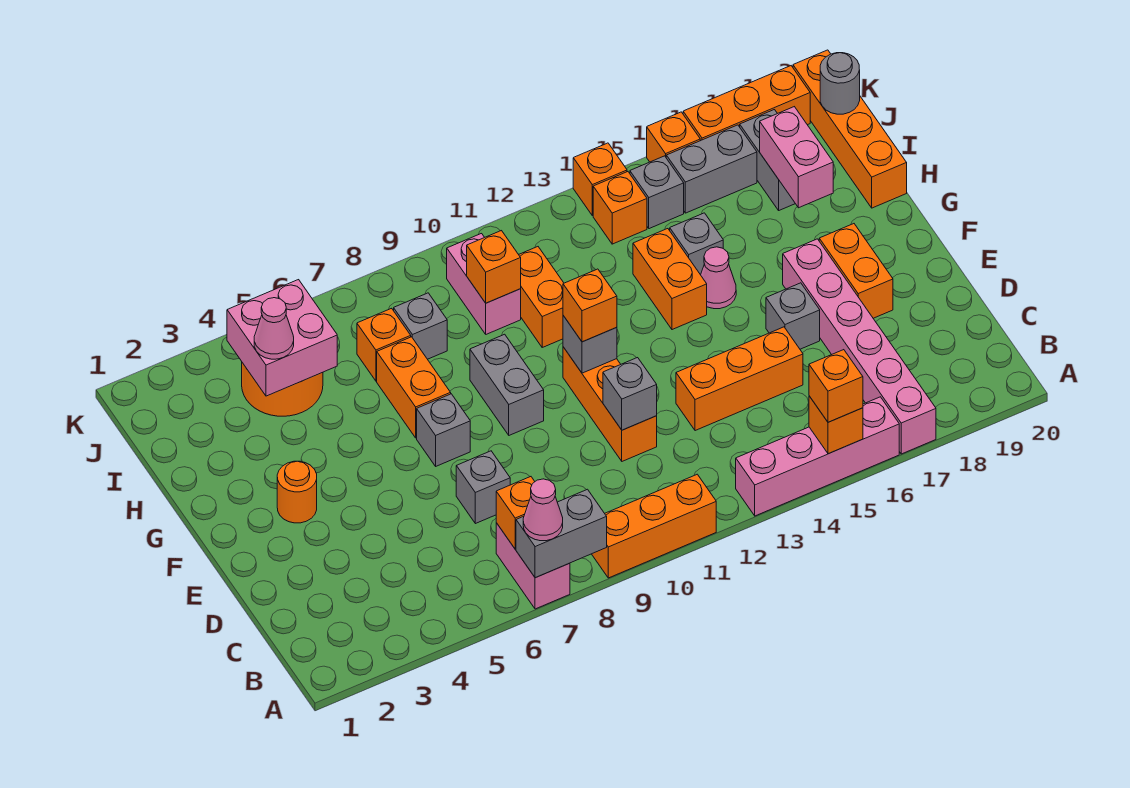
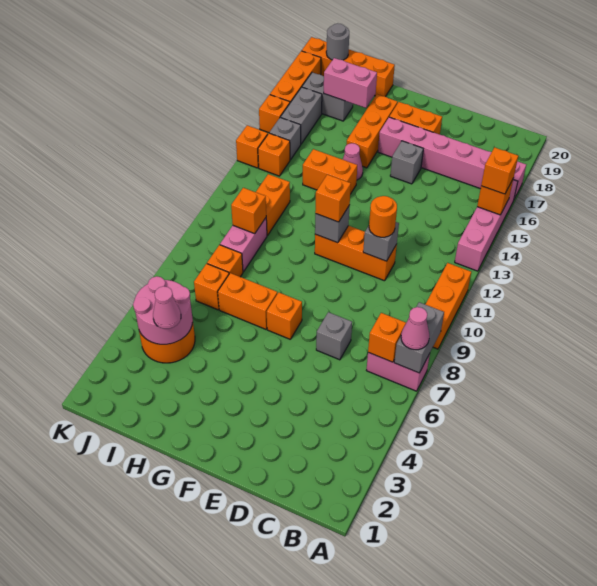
orange brick D13:D15 level 1 -> orange brick G16:G18 level 1
orange round brick F3 level 1 -> orange round brick D11 level 3
grey brick F7 level 1 -> orange brick F7 level 1
grey brick F9:G9 level 1 -> none
orange brick H11:I11 level 1 -> orange brick I11:I12 level 1
grey brick H15 level 1 -> none
pink brick I4:J5 level 2 -> pink round brick I4:J5 level 2
grey brick I8 level 1 -> orange brick I8 level 1
pink brick I10:J10 level 1 -> pink brick I9:I10 level 1

